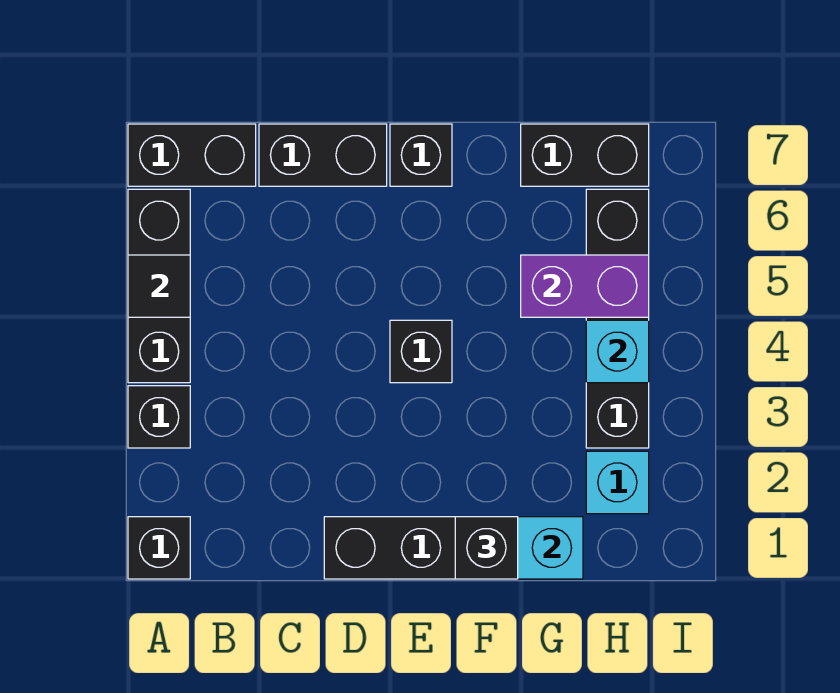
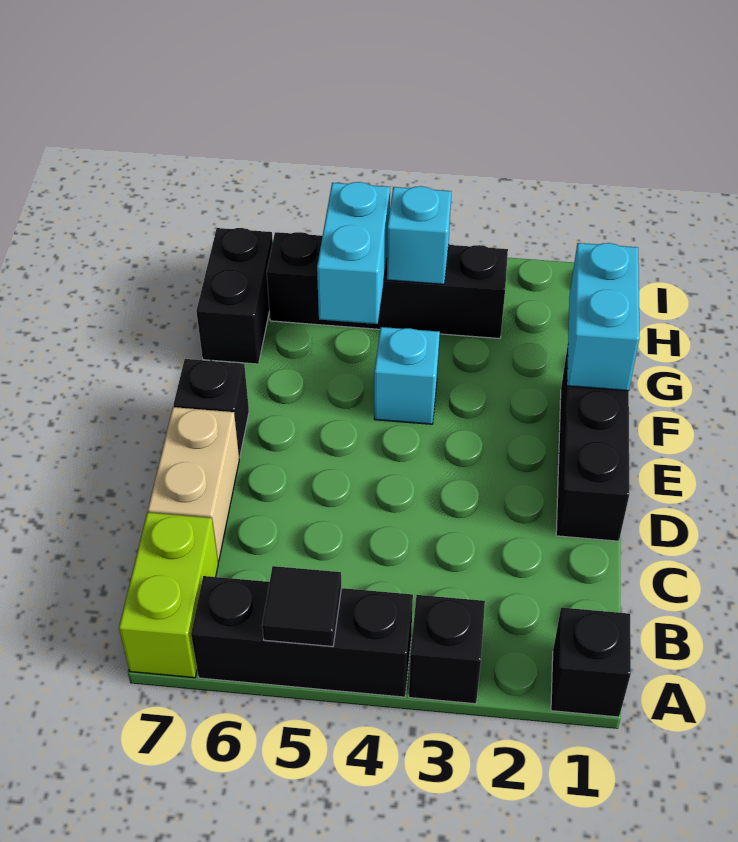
black brick A7:B7 level 1 -> lime brick A7:B7 level 1
black brick C7:D7 level 1 -> tan brick C7:D7 level 1
black brick E4 level 1 -> none
black brick F1 level 3 -> none
purple brick G5:H5 level 2 -> cyan brick G5:H5 level 2
cyan brick H2 level 1 -> cyan brick F4 level 1

